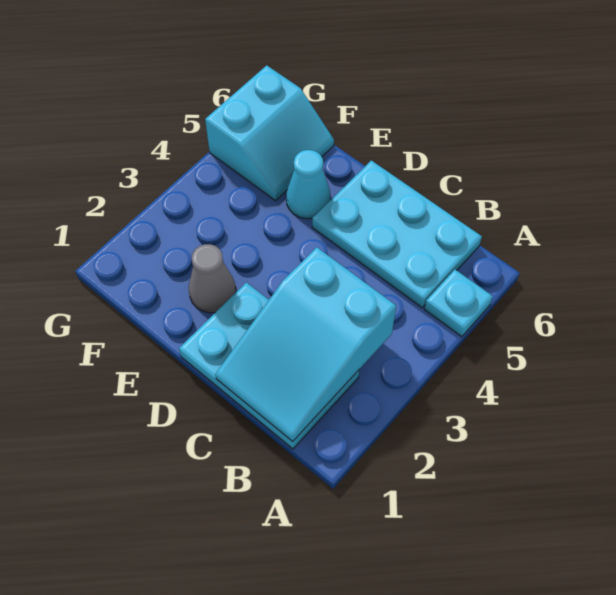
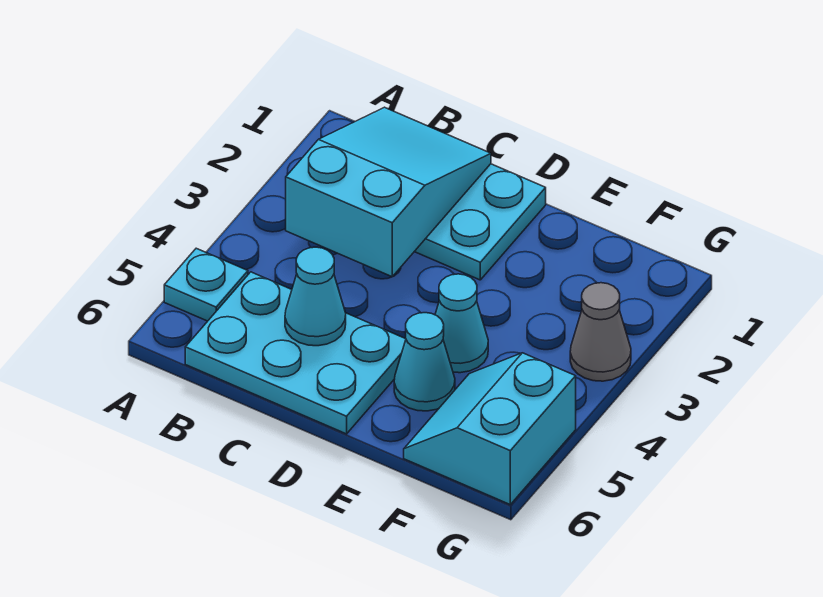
none -> cyan cone C5 level 2
grey cone E2 level 1 -> grey cone G3 level 1
none -> cyan cone E4 level 1

